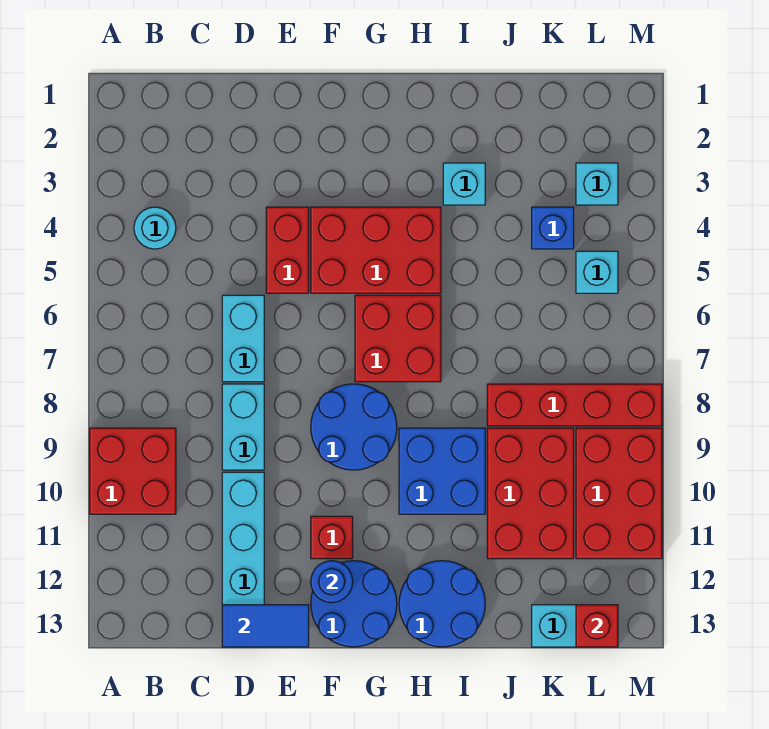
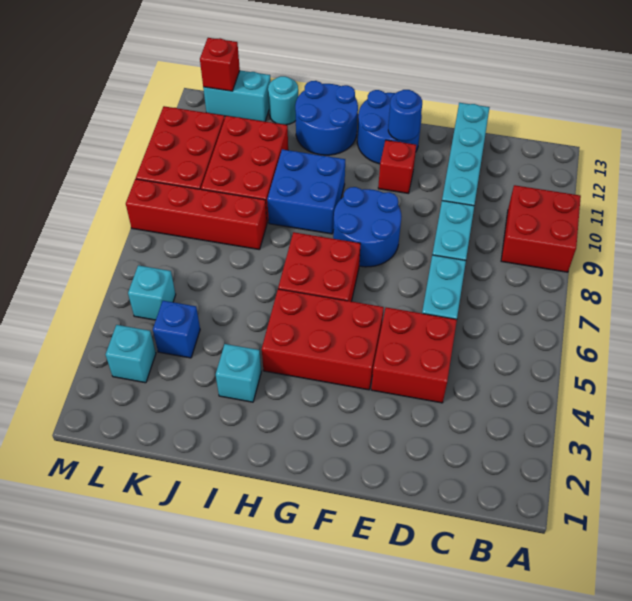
cyan round brick B4 level 1 -> cyan round brick J13 level 1
blue tile D13:E13 level 2 -> none
red brick E4:E5 level 1 -> red brick D4:E5 level 1

